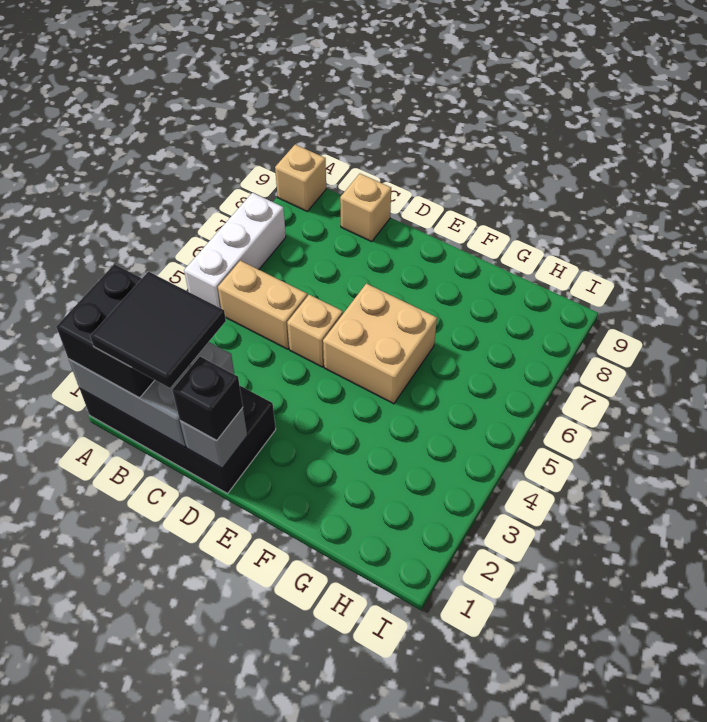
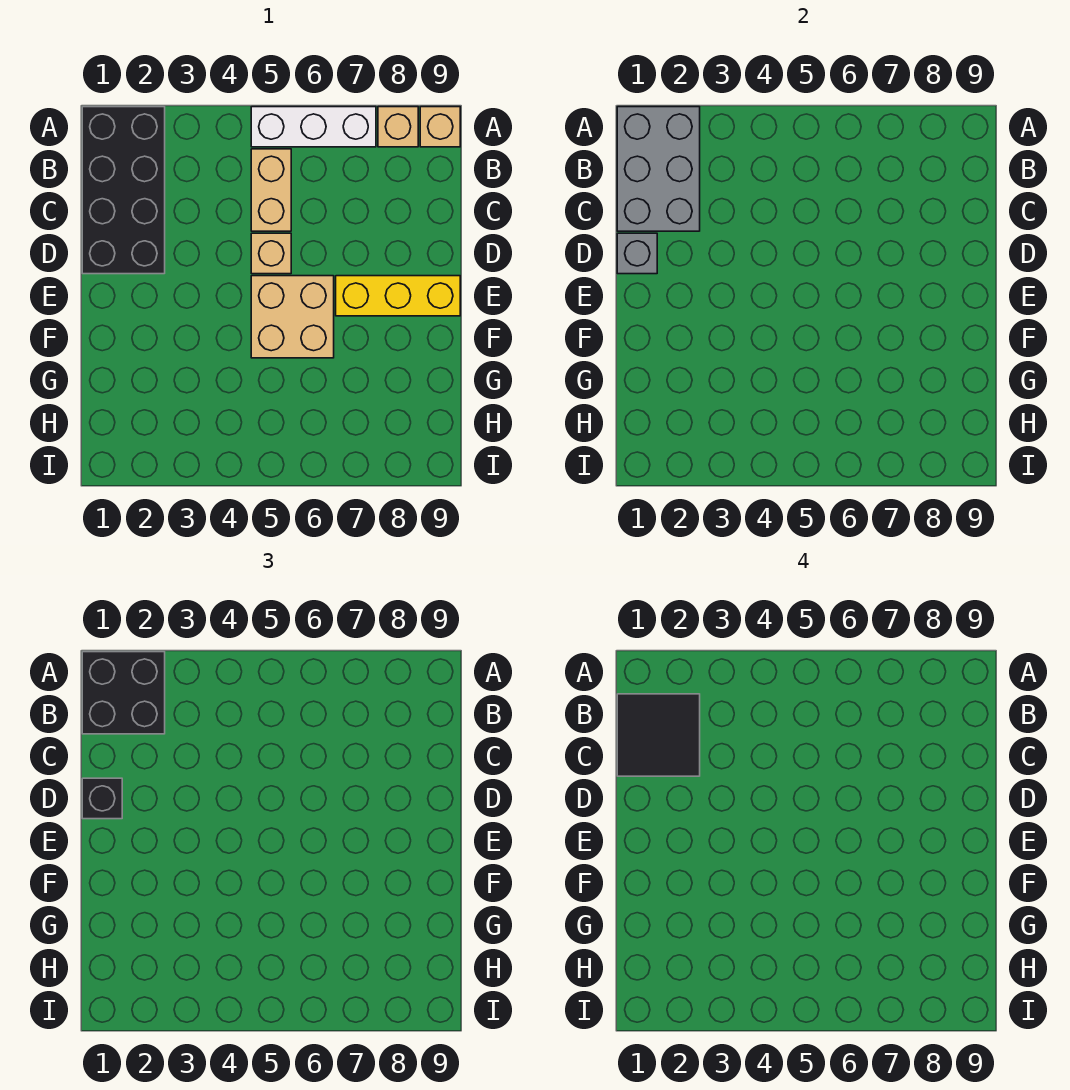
tan brick C9 level 1 -> tan brick A8 level 1
none -> yellow brick E7:E9 level 1

